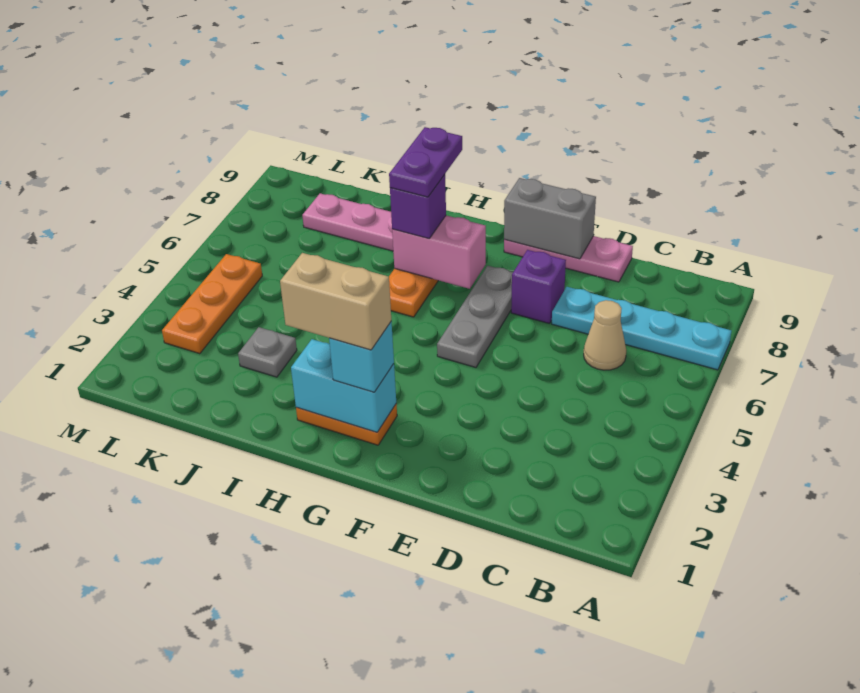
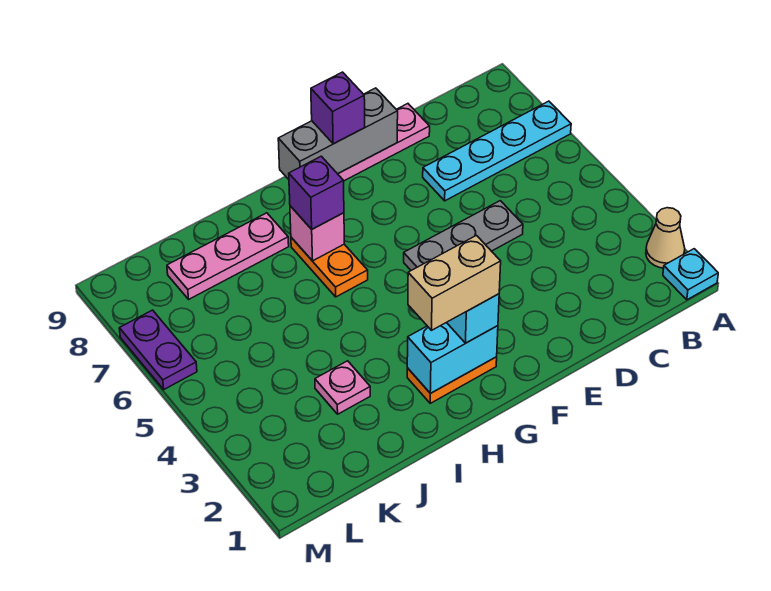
none -> cyan plate A1 level 1
tan cone C6 level 1 -> tan cone A2 level 1
purple brick E7 level 1 -> purple brick F9 level 3
grey brick E9:F9 level 2 -> grey brick E9:G9 level 2
grey plate F5:F7 level 1 -> grey plate D5:F5 level 1
pink brick G7:H7 level 2 -> pink brick H7 level 2
purple plate H7:H8 level 4 -> purple plate M6:M7 level 1
grey plate J3 level 1 -> pink plate J3 level 1
orange plate L3:L5 level 1 -> none

